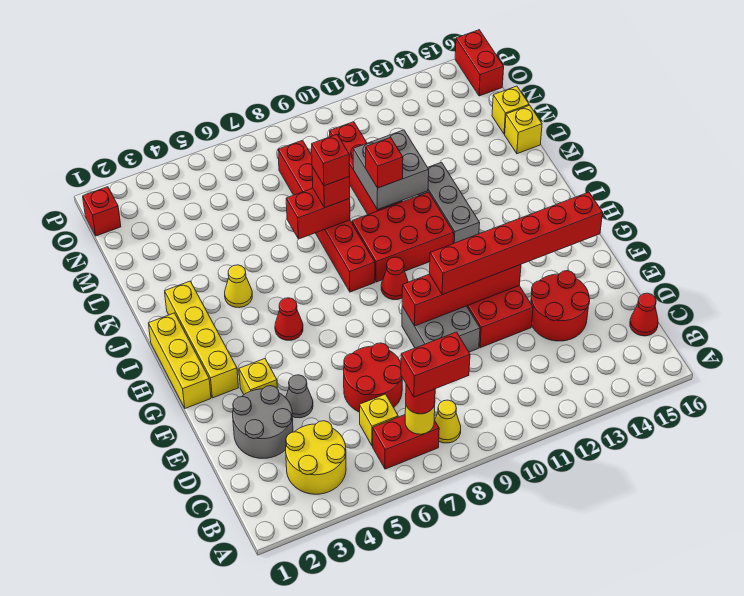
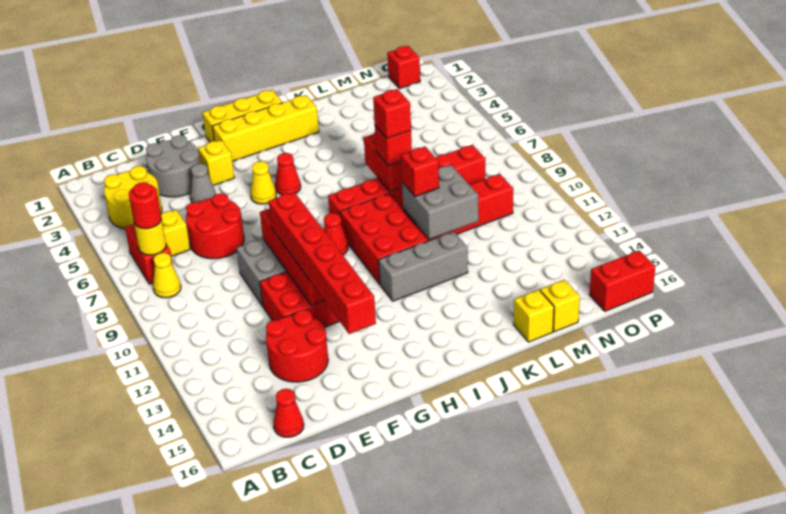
red brick B7:B8 level 4 -> none
yellow cone J4 level 1 -> yellow cone G5 level 1

